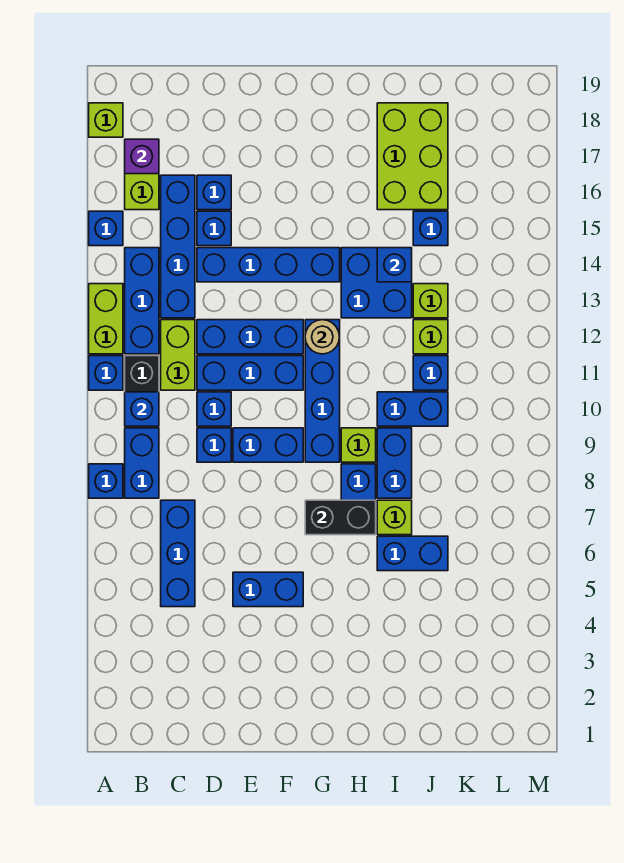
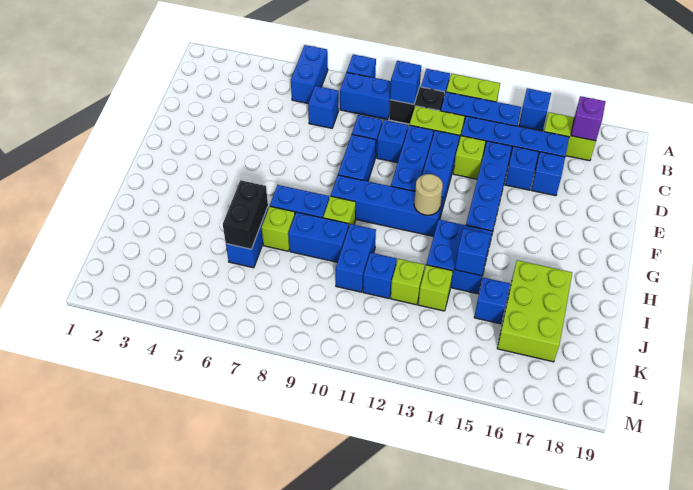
lime brick A18 level 1 -> lime brick D13 level 1
blue brick C5:C7 level 1 -> blue brick C7 level 1
blue brick E5:F5 level 1 -> blue brick A6:B6 level 1
black brick G7:H7 level 2 -> black brick I6:J6 level 2
lime brick I16:J18 level 1 -> lime brick I16:K17 level 1

